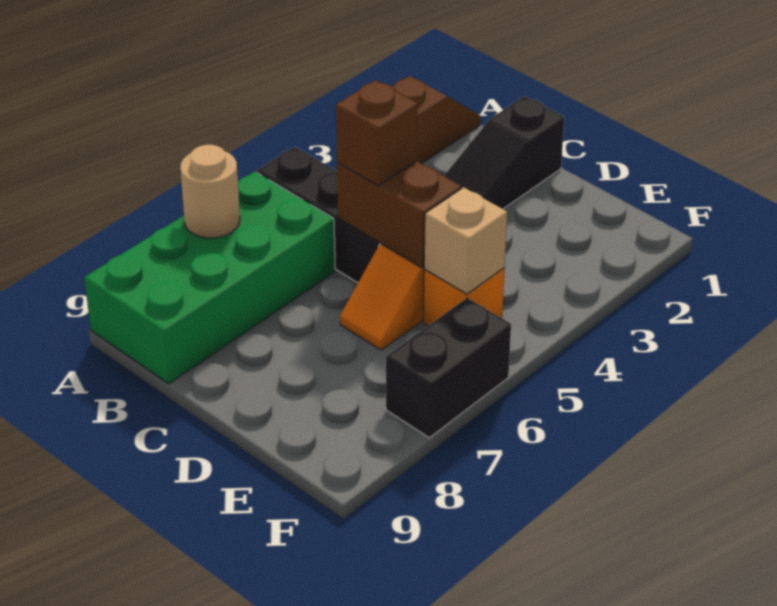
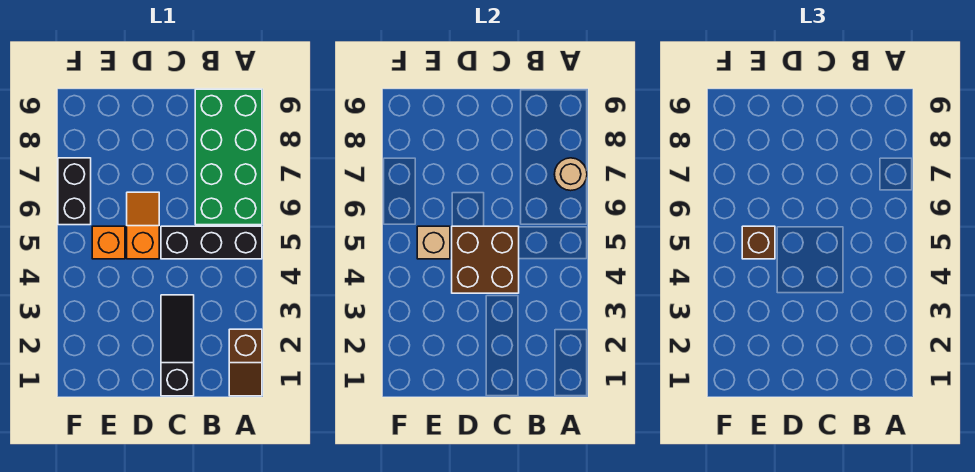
brown brick C5:D5 level 2 -> brown brick C4:D5 level 2
brown brick C5 level 3 -> brown brick E5 level 3

